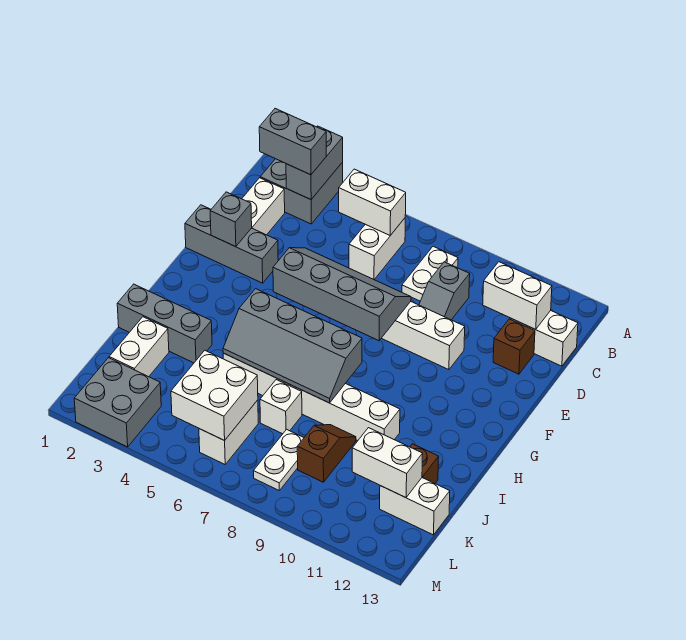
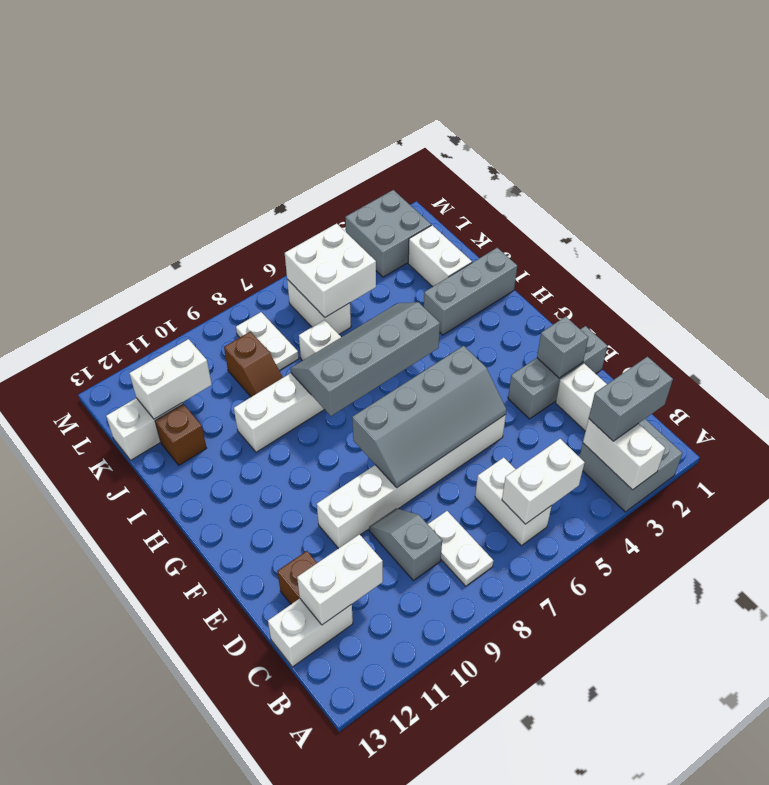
grey brick A3:B3 level 2 -> white brick A3:B3 level 2

